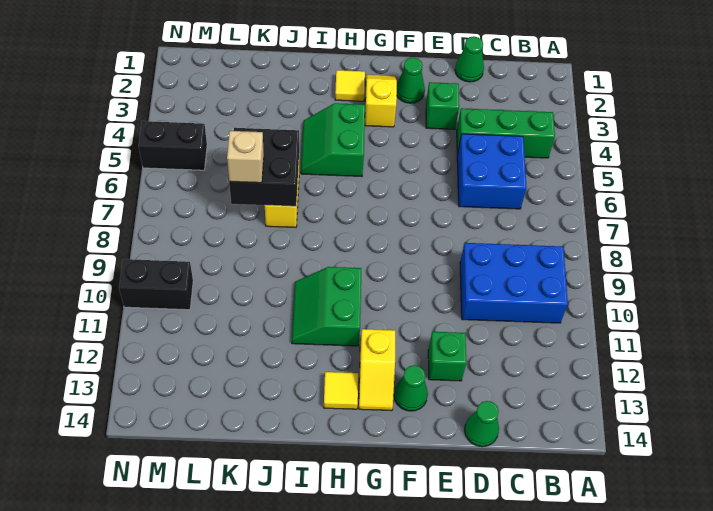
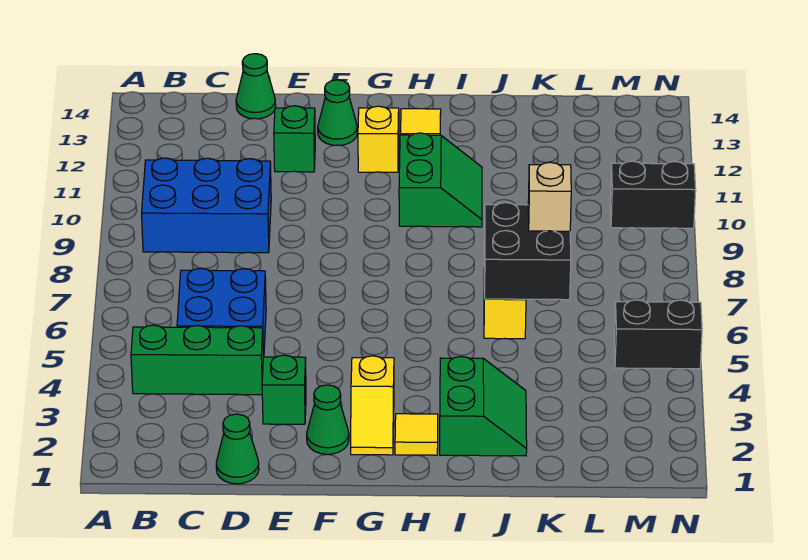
green slope H4:I5 level 1 top H -> green slope I2:J3 level 1 top I

